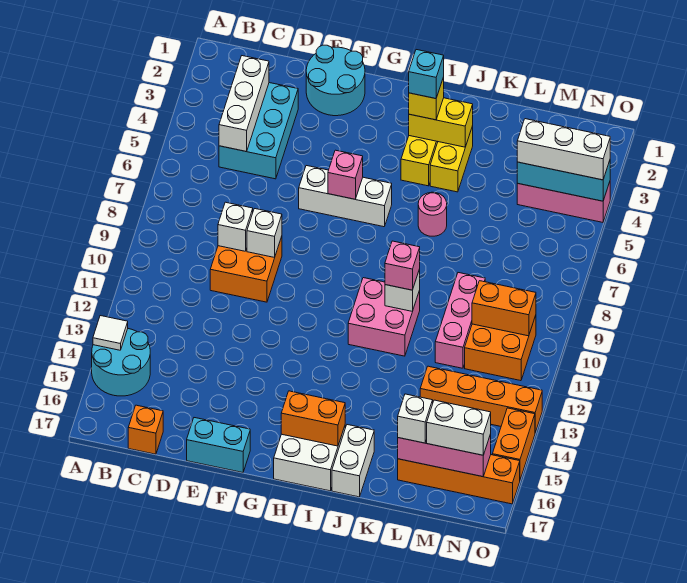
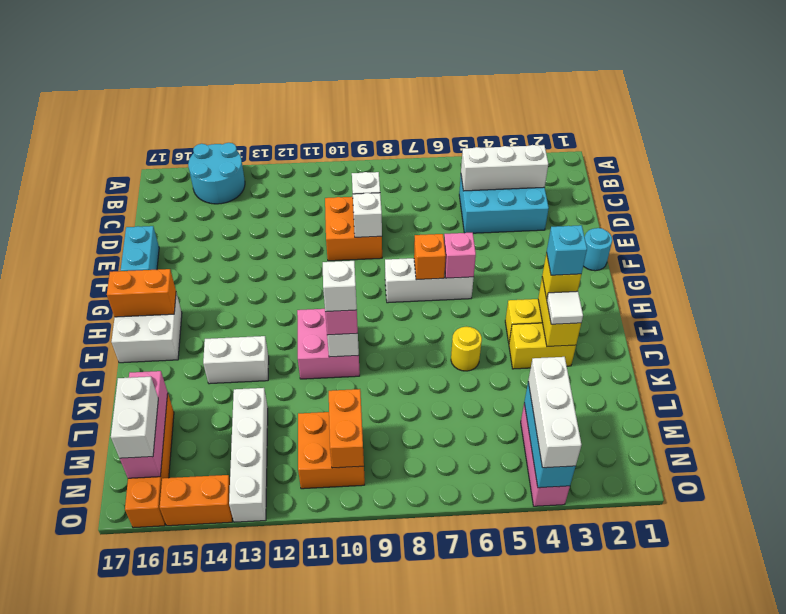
white tile A14 level 2 -> white tile J3 level 3
orange brick C17 level 1 -> orange brick G7 level 2
cyan round brick E1:F2 level 1 -> cyan round brick F1 level 1
white brick F6:H6 level 1 -> white brick G6:G8 level 1
orange brick H16:I16 level 2 -> orange brick H16:H17 level 2
pink round brick J6 level 1 -> yellow round brick J6 level 1
white brick J16:J17 level 1 -> white brick J13:J14 level 1
pink brick L9:L11 level 1 -> none
orange brick L13:O13 level 1 -> white brick L13:O13 level 1
white brick L16 level 3 -> white brick J10 level 4

